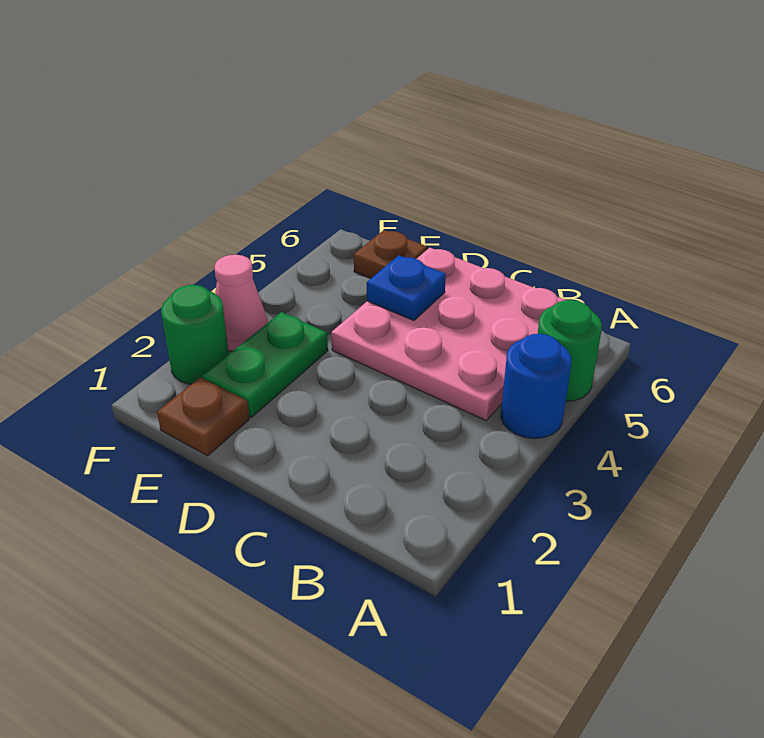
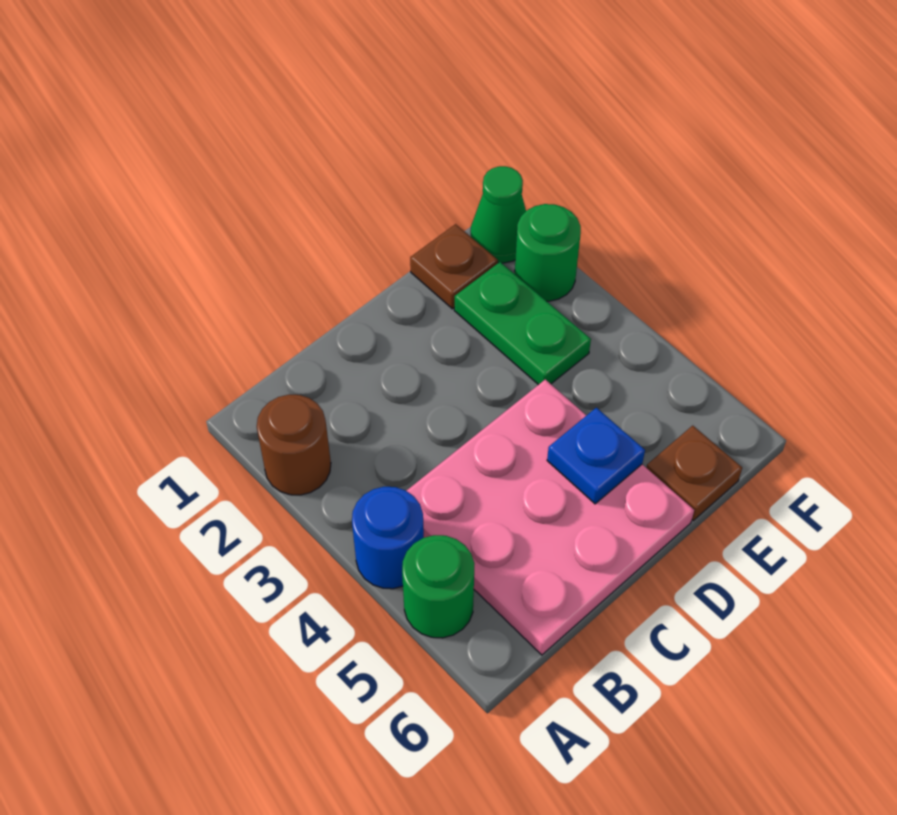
none -> brown round brick A2 level 1
none -> green cone F1 level 1
pink cone F3 level 1 -> none

